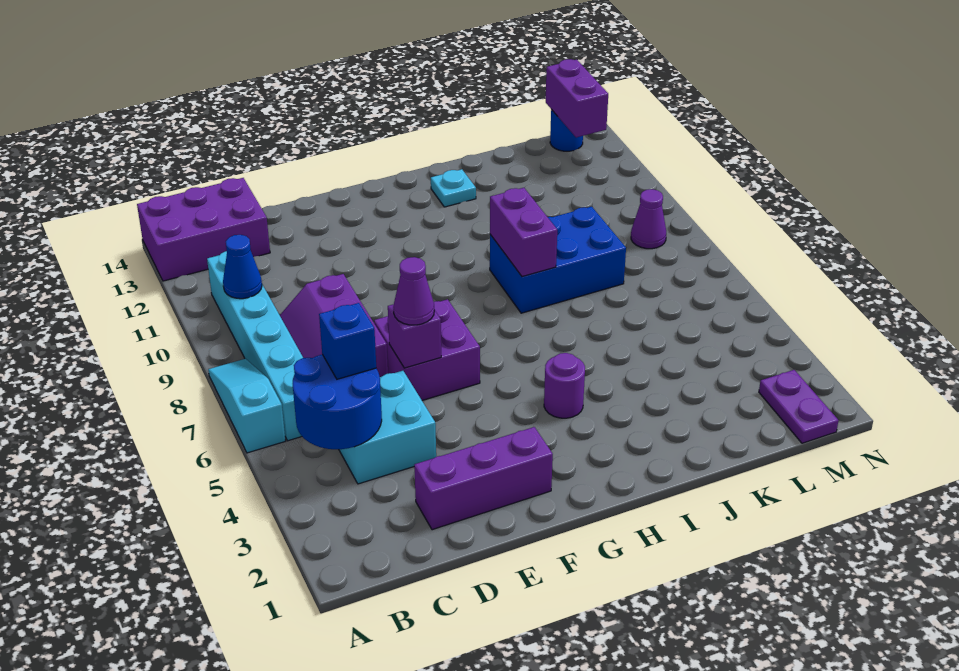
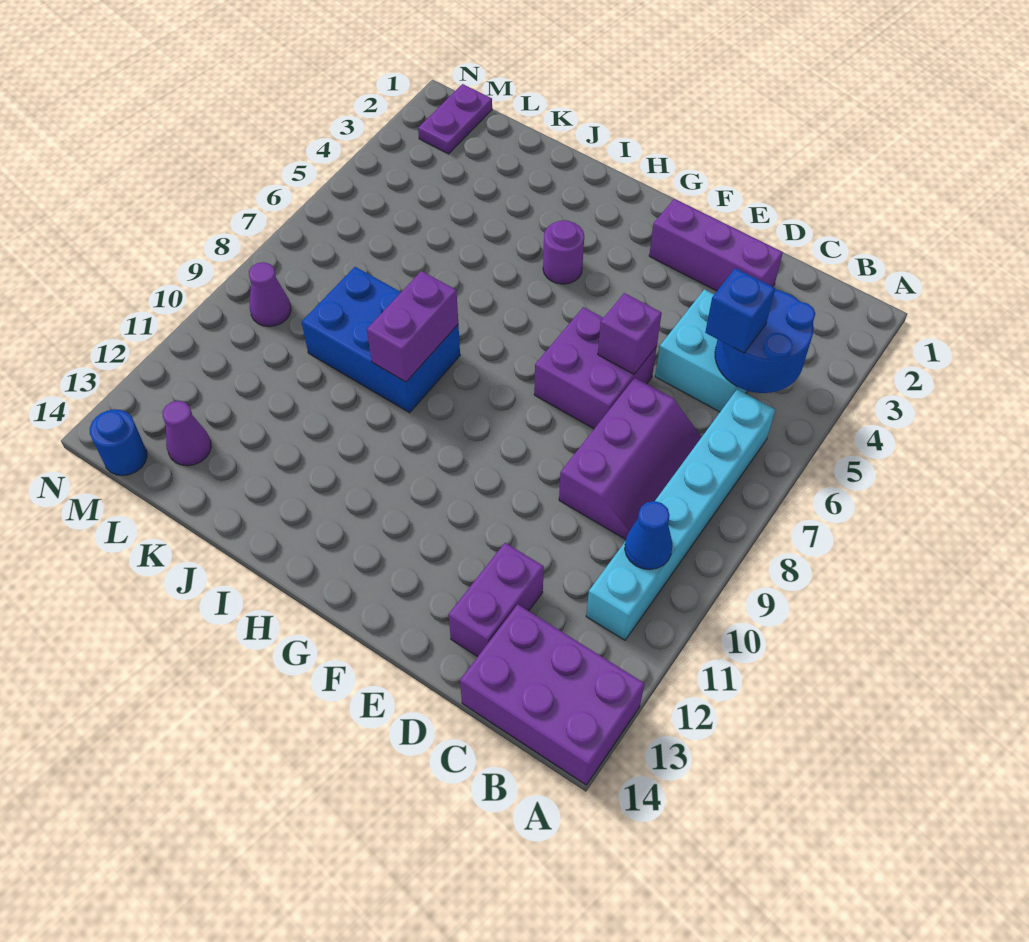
cyan slope A6:A8 level 1 top 6 -> none
purple cone E6 level 3 -> purple cone L13 level 1
cyan plate I13 level 1 -> none
purple brick M13:M14 level 2 -> purple brick D12:D13 level 1

